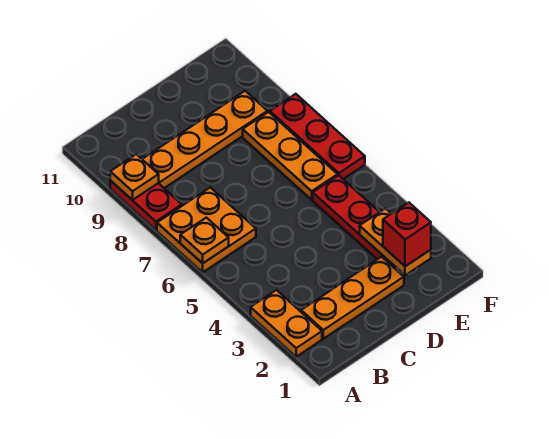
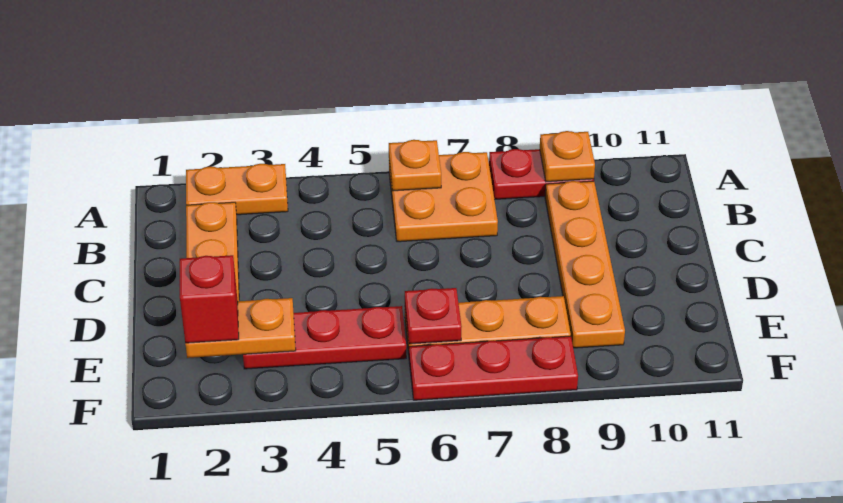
none -> red plate E6 level 2

